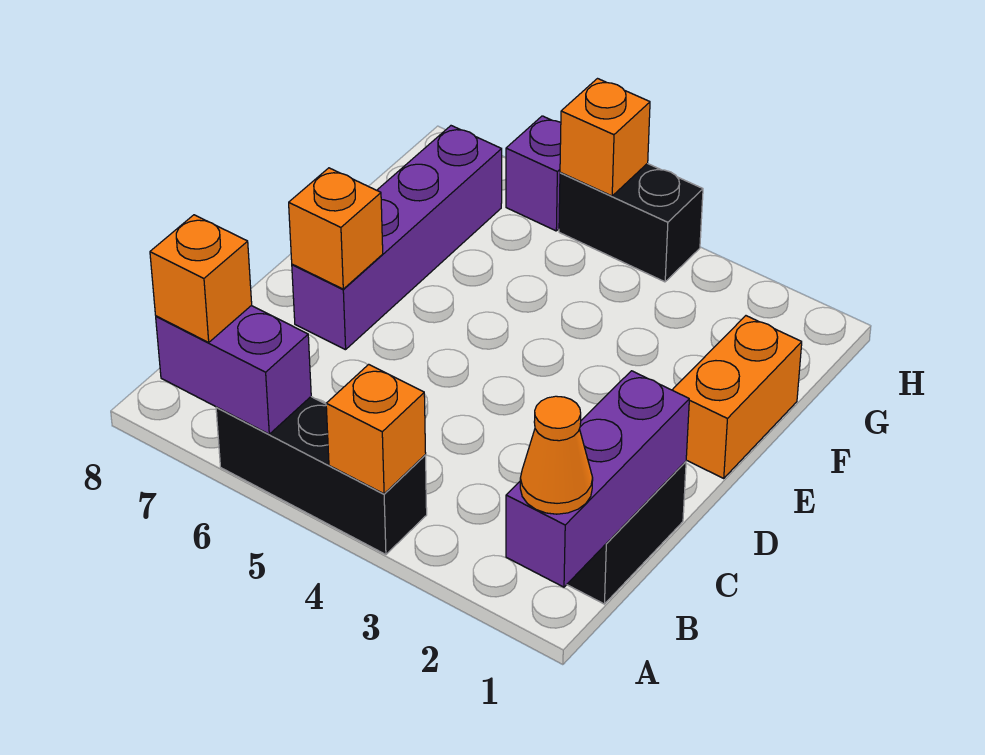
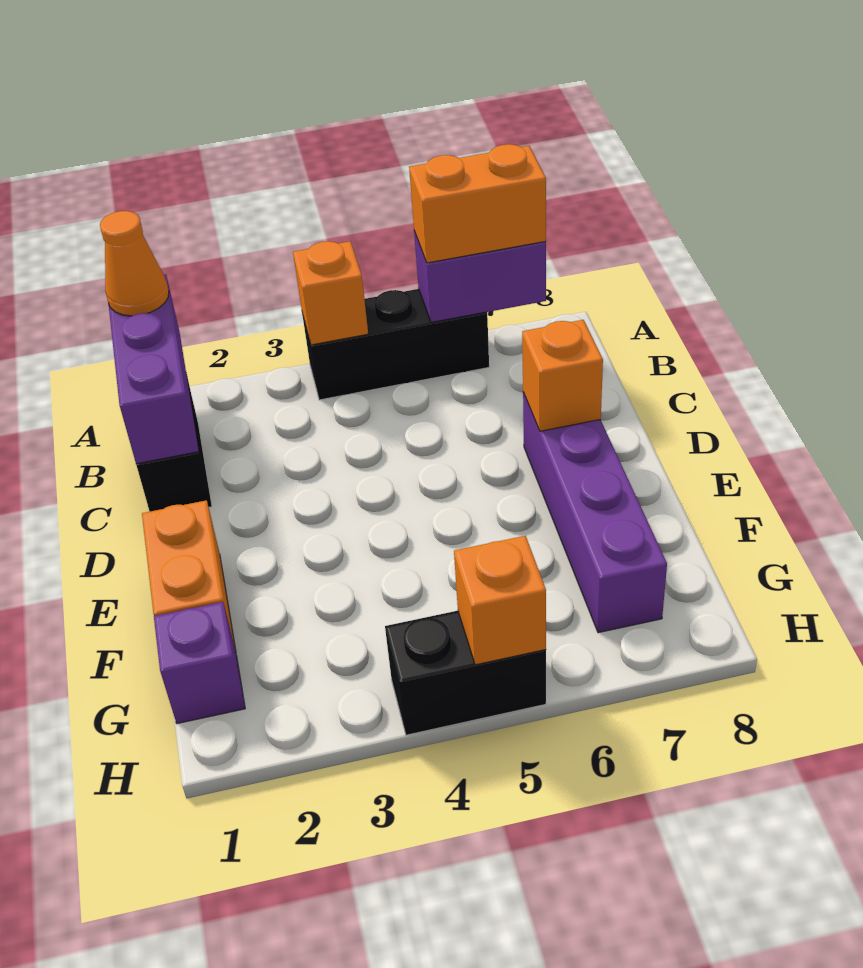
orange brick A7 level 3 -> orange brick A6:A7 level 3
purple brick H6 level 1 -> purple brick G1 level 1

